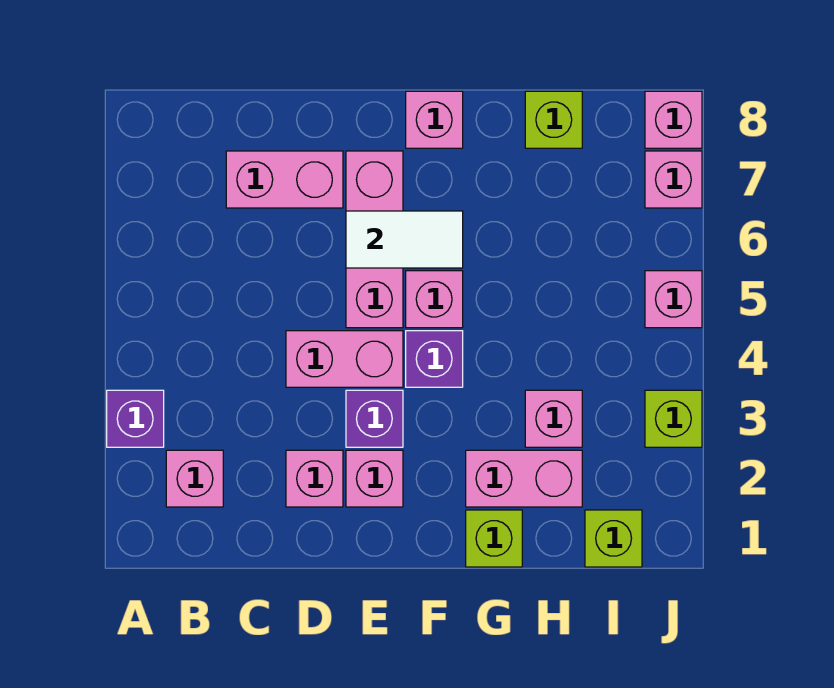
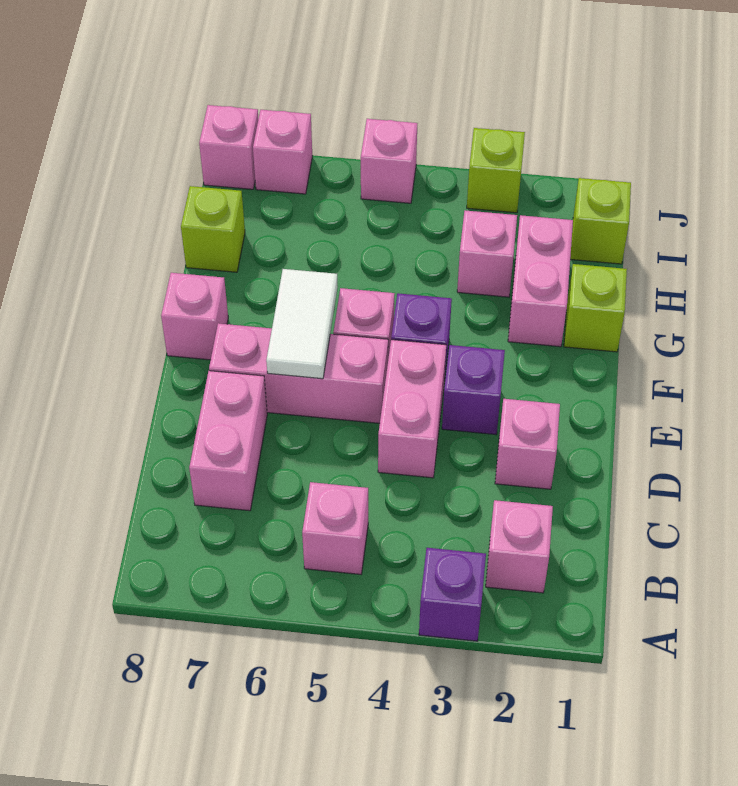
pink brick E2 level 1 -> pink brick B5 level 1

